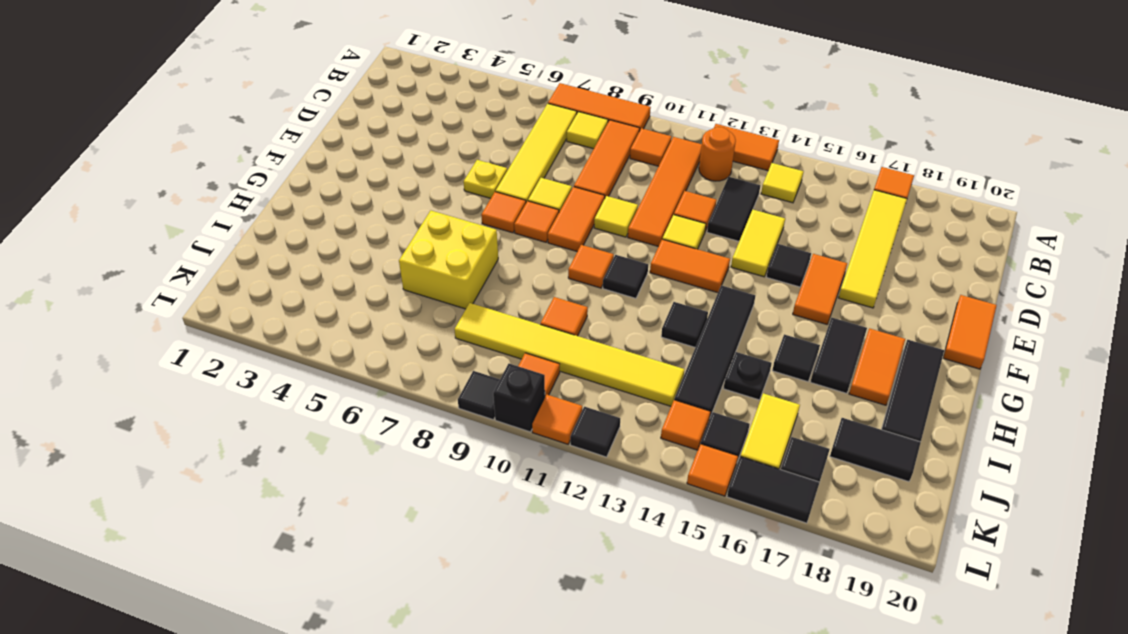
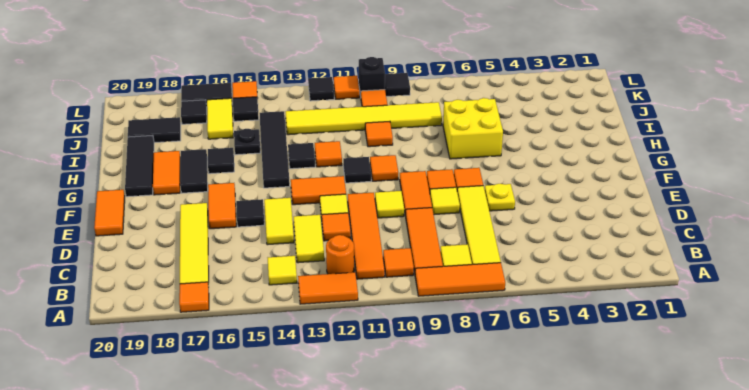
black tile C13:D13 level 1 -> yellow tile C13:D13 level 1
orange tile K14 level 1 -> orange tile H12 level 1

